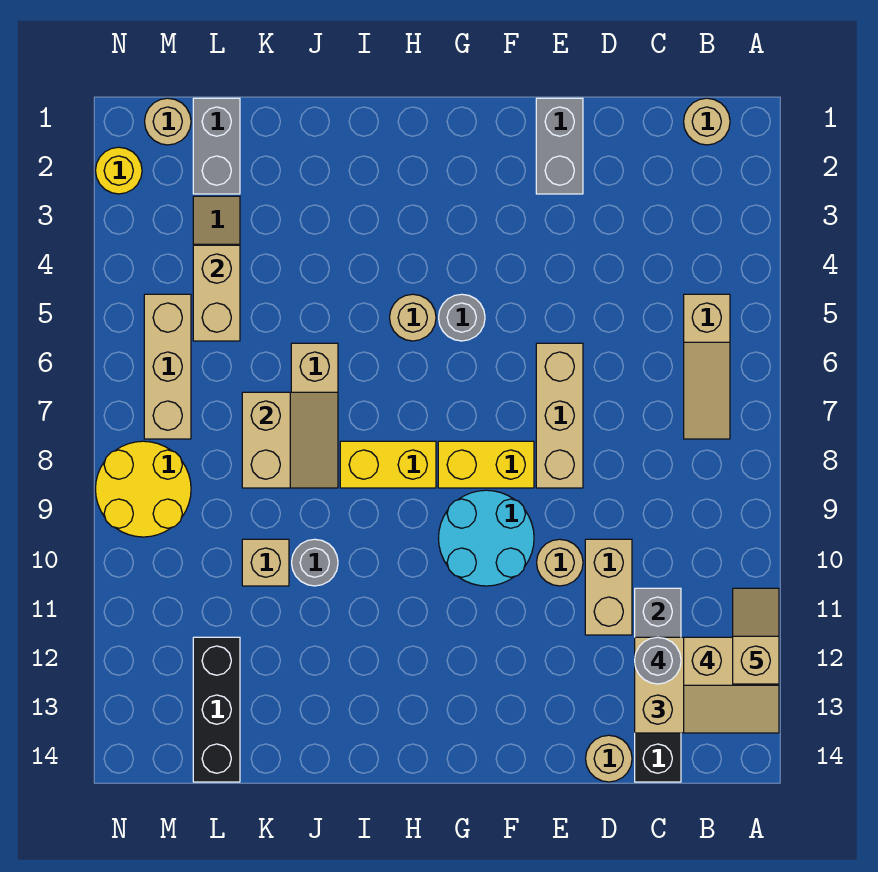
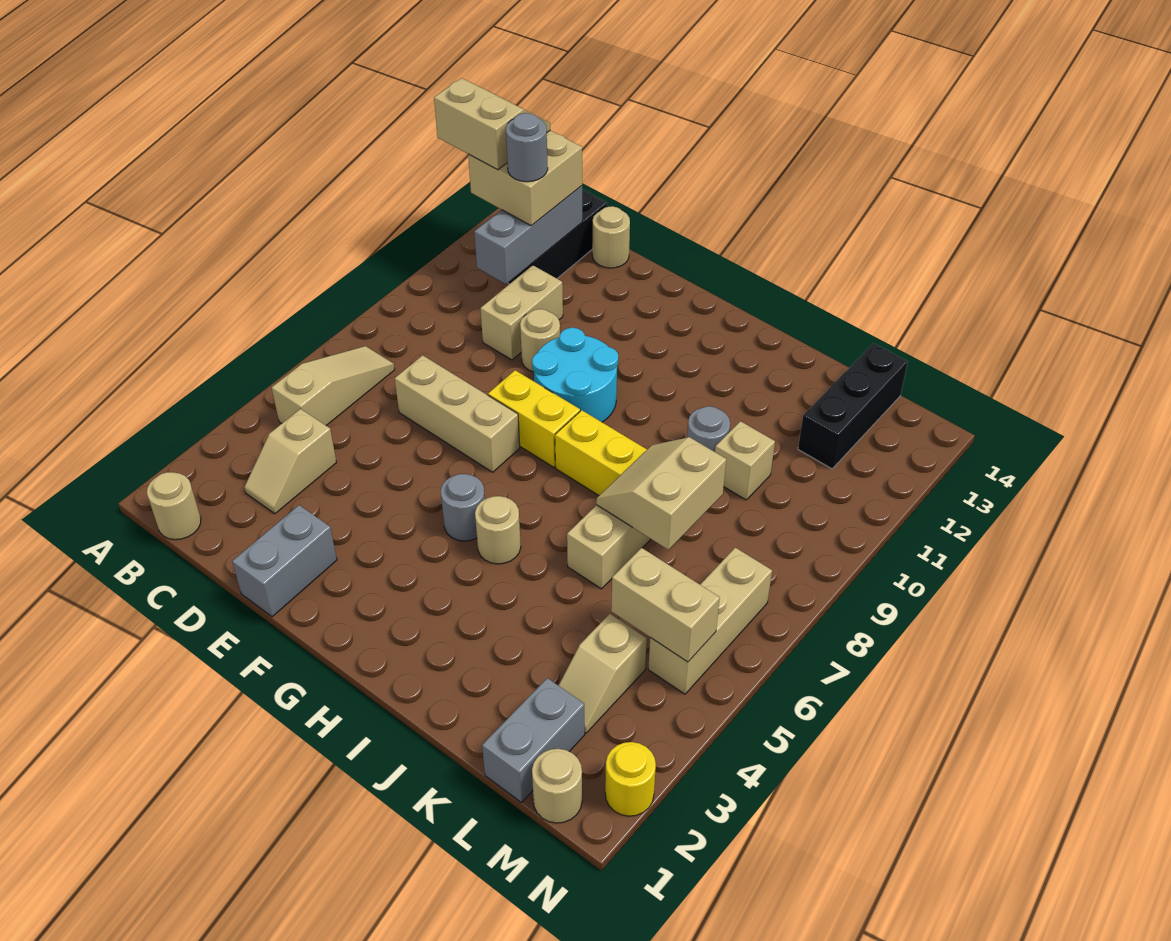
tan slope A11:A12 level 5 top 12 -> tan slope C3:C4 level 1 top 4
tan brick E6:E8 level 1 -> tan brick D7:F7 level 1
tan brick L4:L5 level 2 -> tan brick L5:M5 level 2
yellow round brick M8:N9 level 1 -> none

